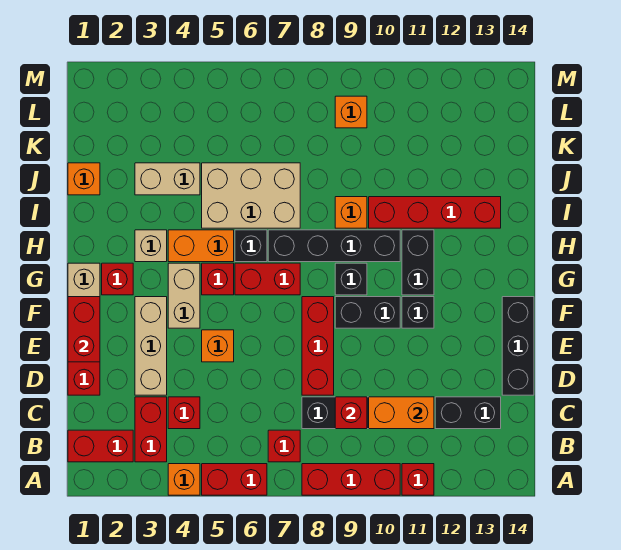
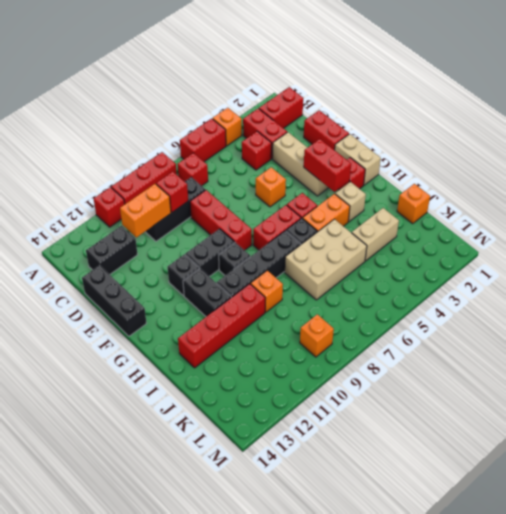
red brick E1:F1 level 2 -> red brick F3:G3 level 2
tan brick F4:G4 level 1 -> none

